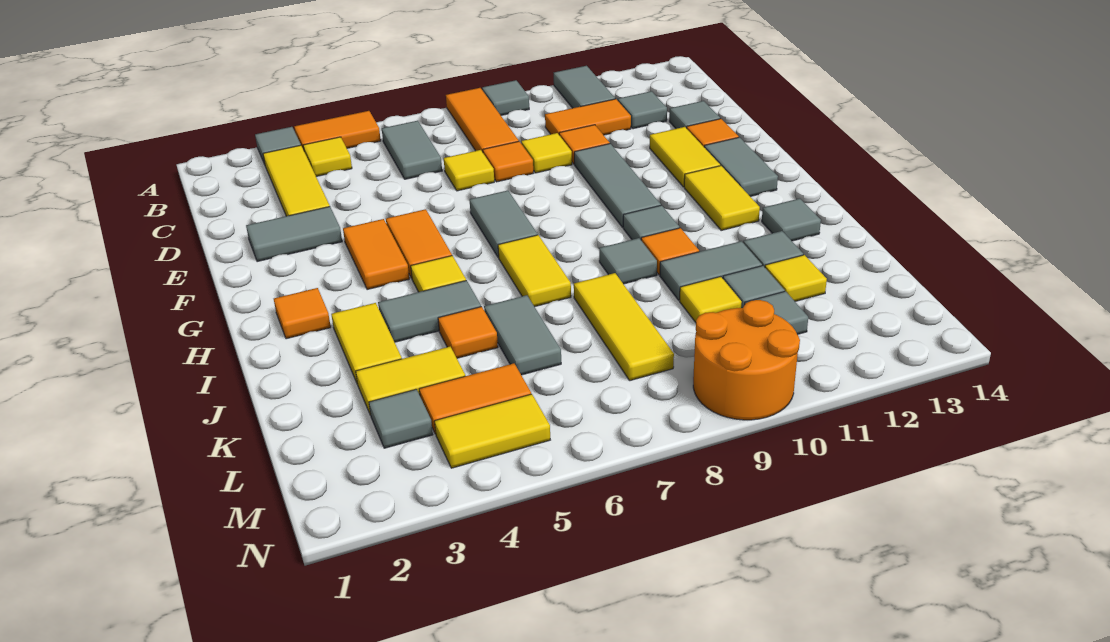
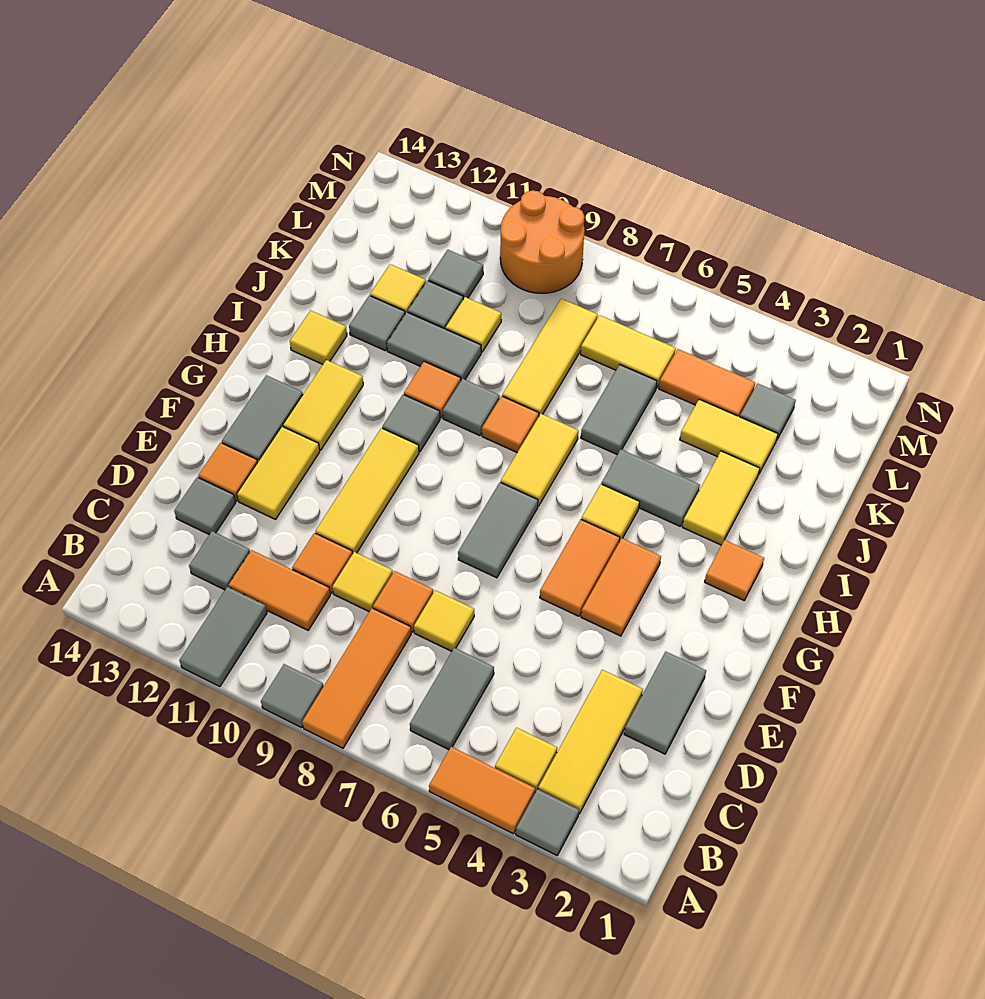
grey tile E2:E3 level 1 -> grey tile D2:E2 level 1
grey tile E10:G10 level 1 -> yellow tile E10:G10 level 1
grey tile I13 level 1 -> yellow tile I13 level 1
orange tile J5 level 1 -> orange tile I8 level 1
yellow tile M4:M5 level 1 -> yellow tile L6:L7 level 1

